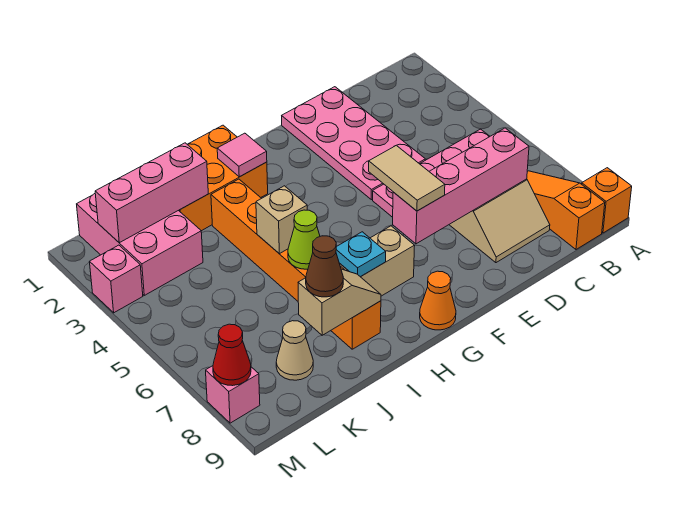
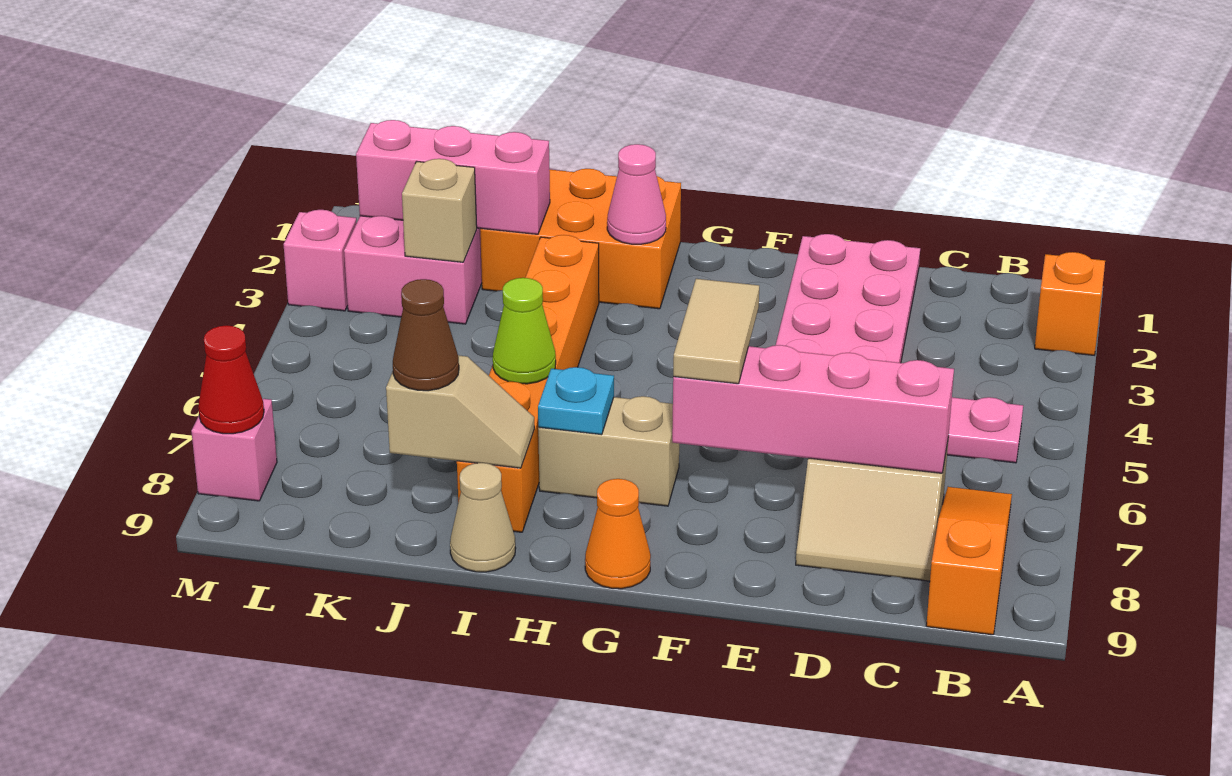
orange brick A9 level 1 -> orange brick A2 level 1
pink tile H2 level 2 -> pink cone H2 level 2
tan brick I5 level 2 -> tan brick K3 level 2
tan cone K8 level 1 -> tan cone I9 level 1

